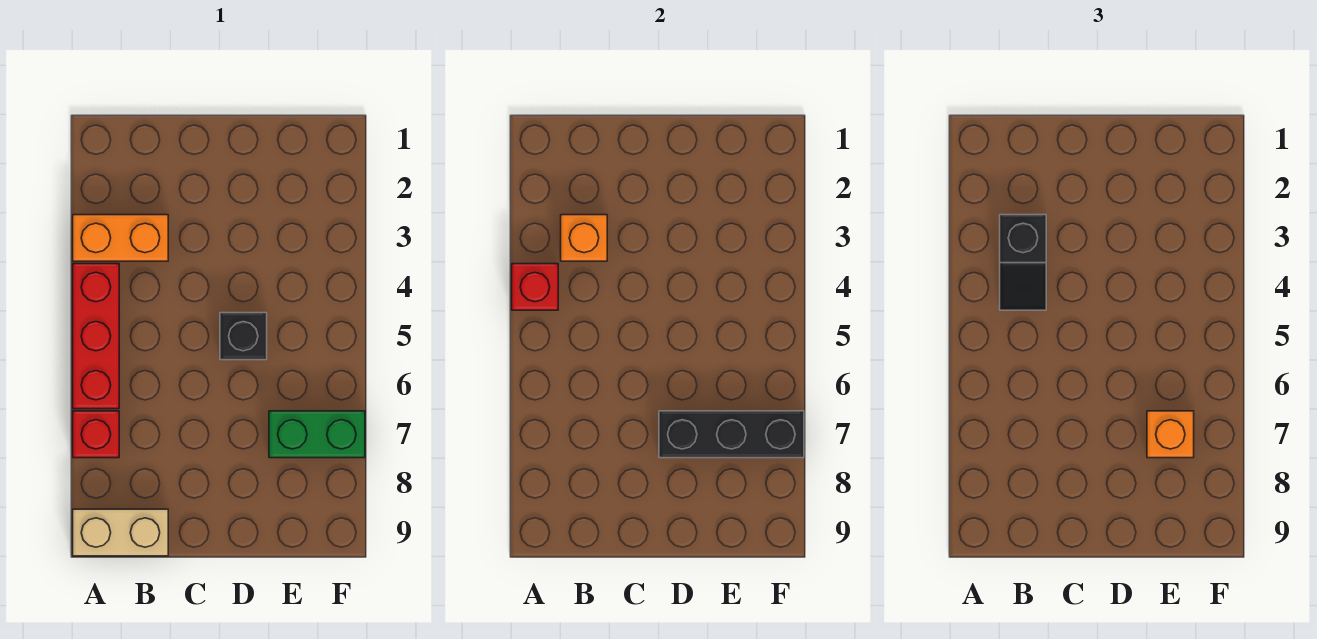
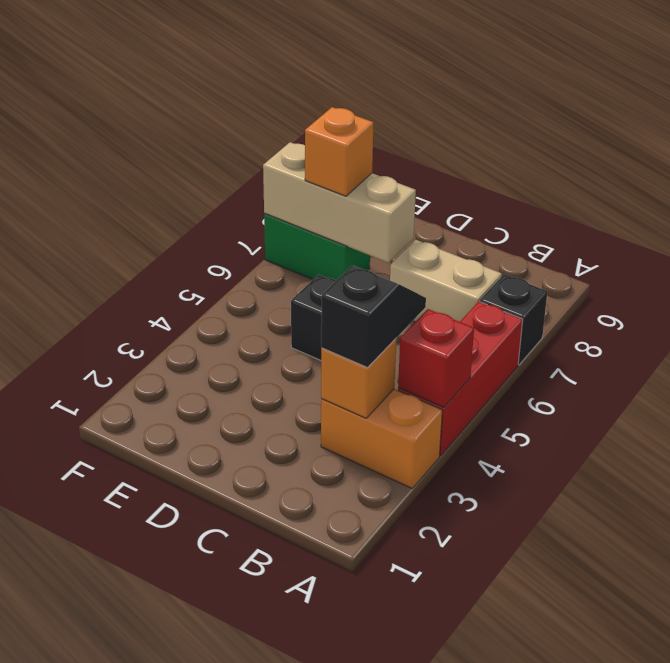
red brick A7 level 1 -> black brick A7 level 1
tan brick A9:B9 level 1 -> tan brick B7:C7 level 1
black brick D7:F7 level 2 -> tan brick D7:F7 level 2

